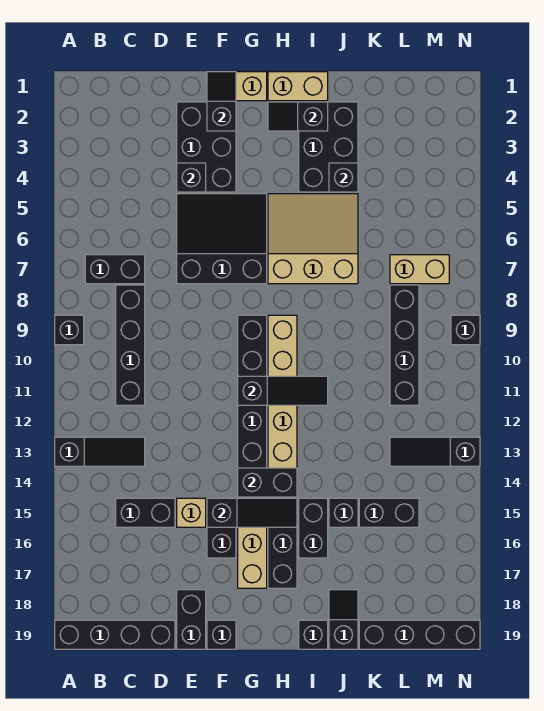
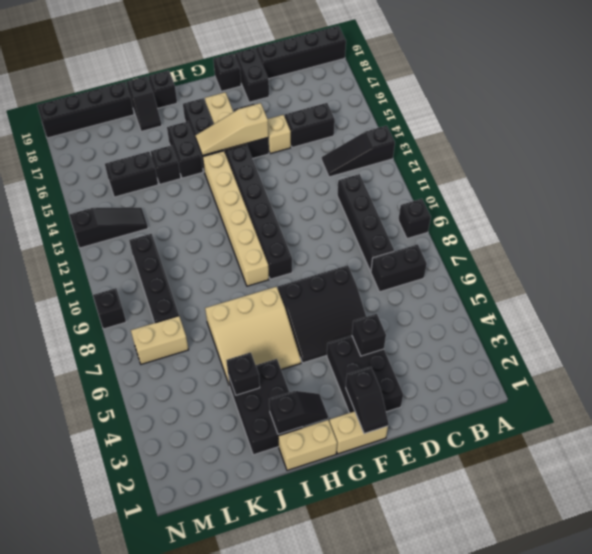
black slope F15:H15 level 2 top F -> tan slope F15:H15 level 2 top F
black slope G11:I11 level 2 top G -> none
black brick G14:H14 level 2 -> none

